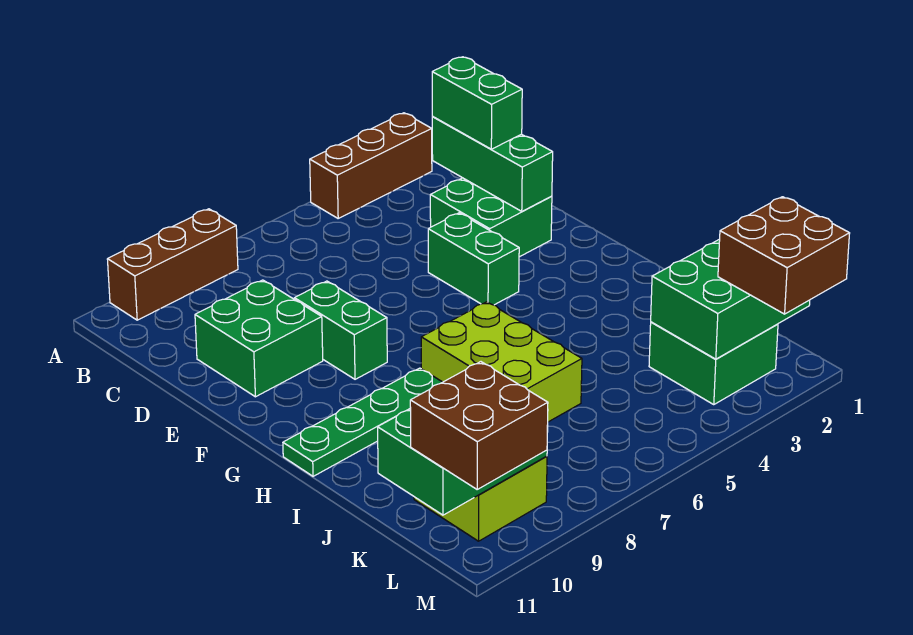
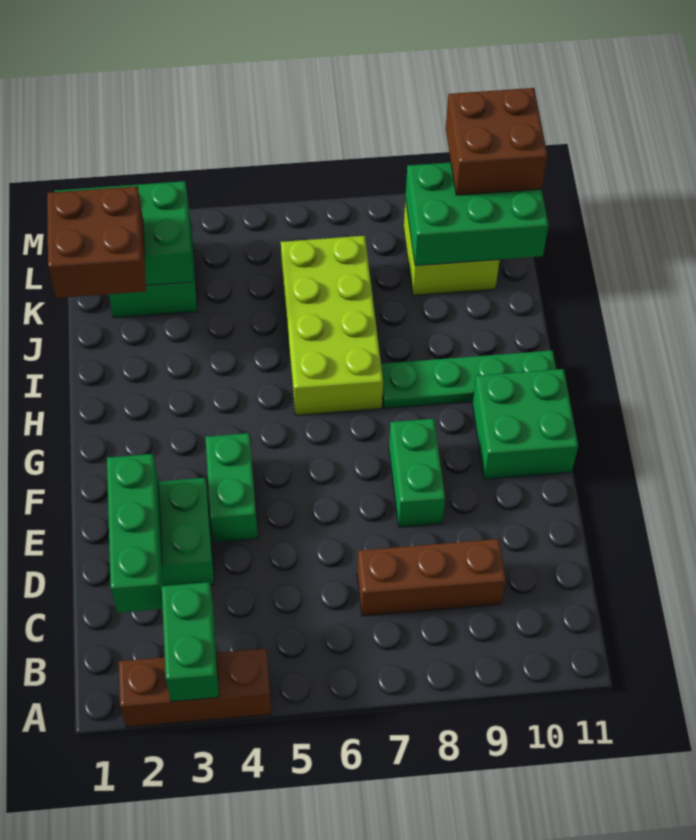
brown brick A8:A10 level 1 -> brown brick C7:C9 level 1
green brick C2:D2 level 3 -> green brick A3:B3 level 2
green brick D9:E10 level 1 -> green brick F10:G11 level 1
lime brick H6:J7 level 1 -> lime brick H6:K7 level 1
brown brick L1:M2 level 3 -> brown brick J1:K2 level 3

